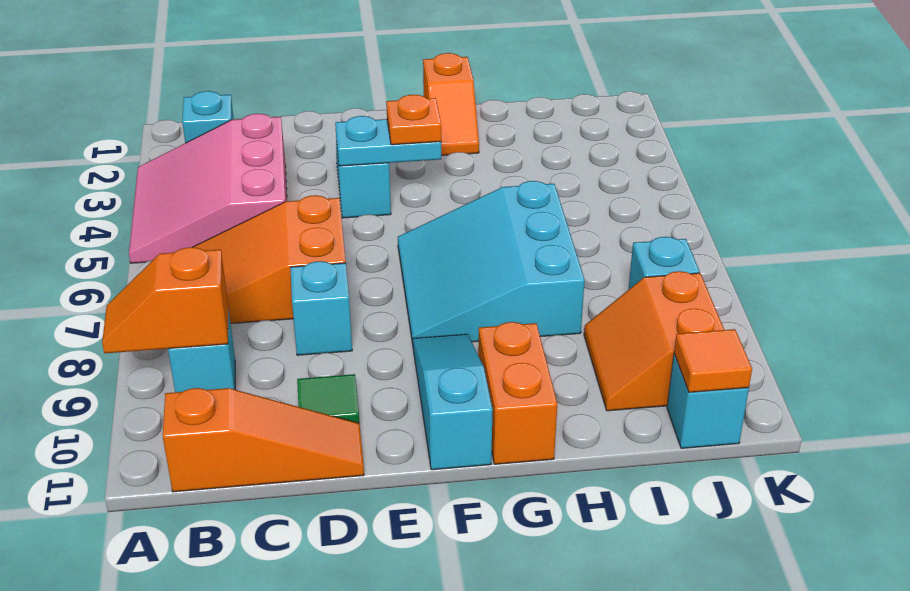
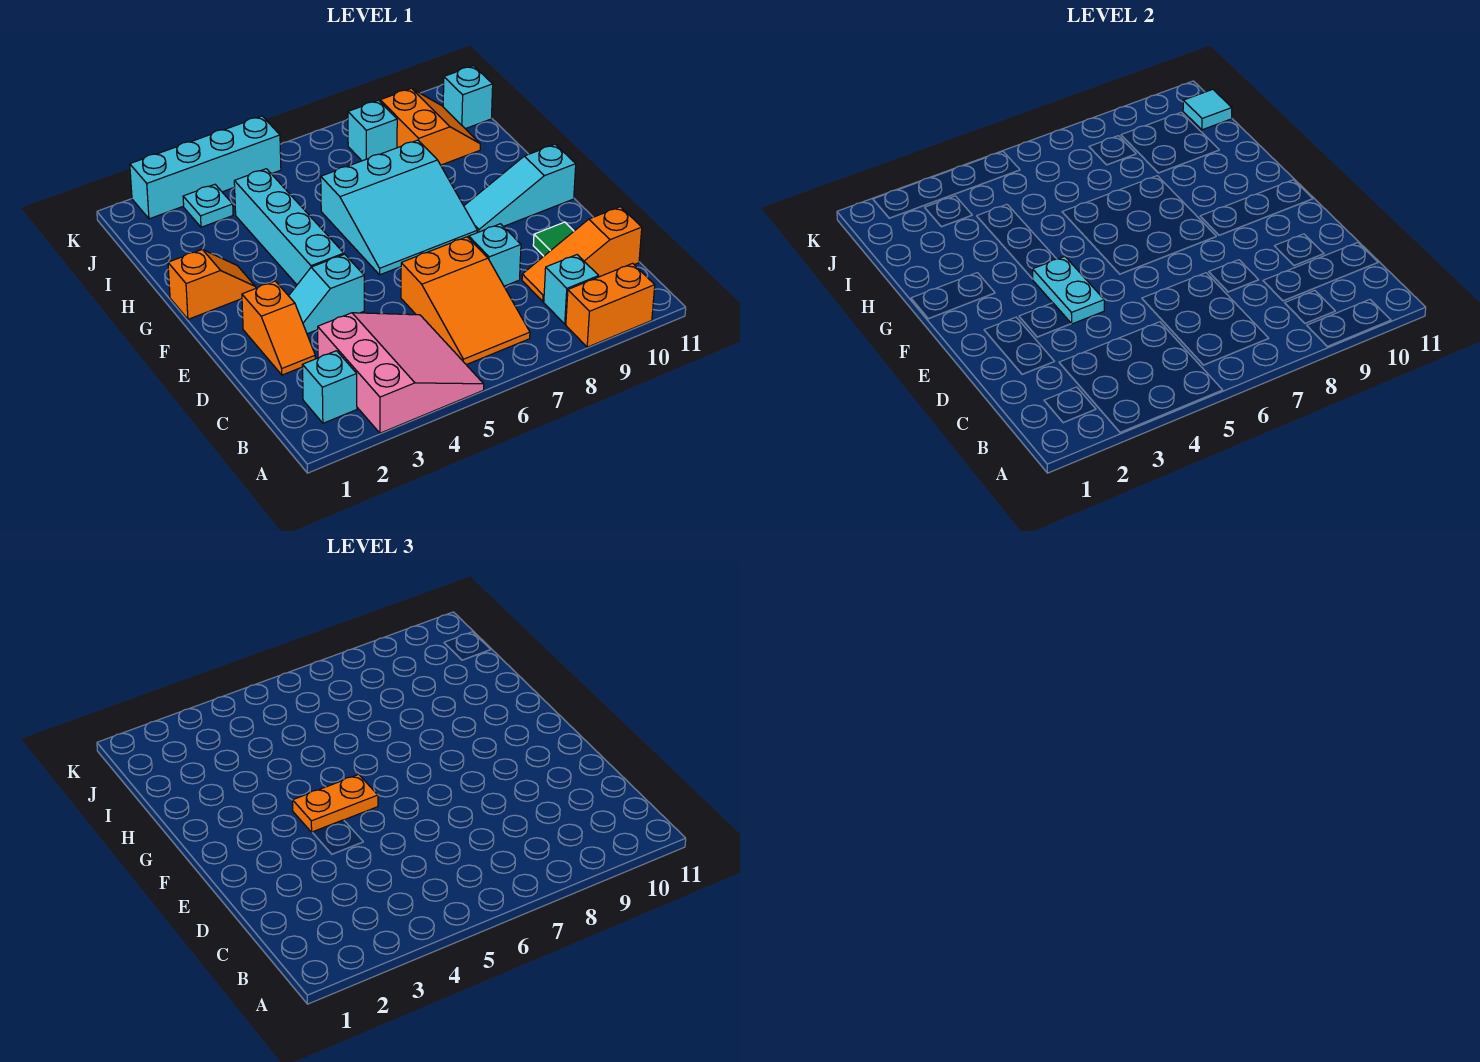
pink slope A3:C5 level 1 top C -> pink slope A3:C5 level 1 top 3
orange slope A9:B9 level 2 top B -> orange slope D2:E2 level 1 top E
orange slope B11:D11 level 1 top B -> orange slope C9:C11 level 1 top 11
none -> cyan brick F4:I4 level 1
orange plate F4 level 3 -> orange plate F4:F5 level 3
orange brick G10:G11 level 1 -> orange brick A9:A10 level 1
orange slope I9:J10 level 1 top J -> orange slope I9:J10 level 1 top 9
none -> cyan plate J3 level 1
orange tile J11 level 2 -> cyan tile J11 level 2
none -> cyan brick K2:K5 level 1

